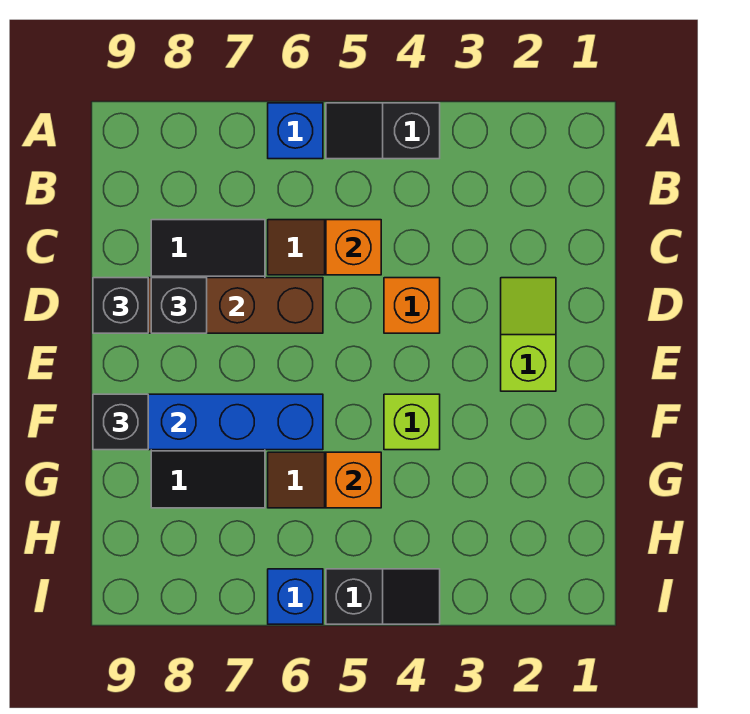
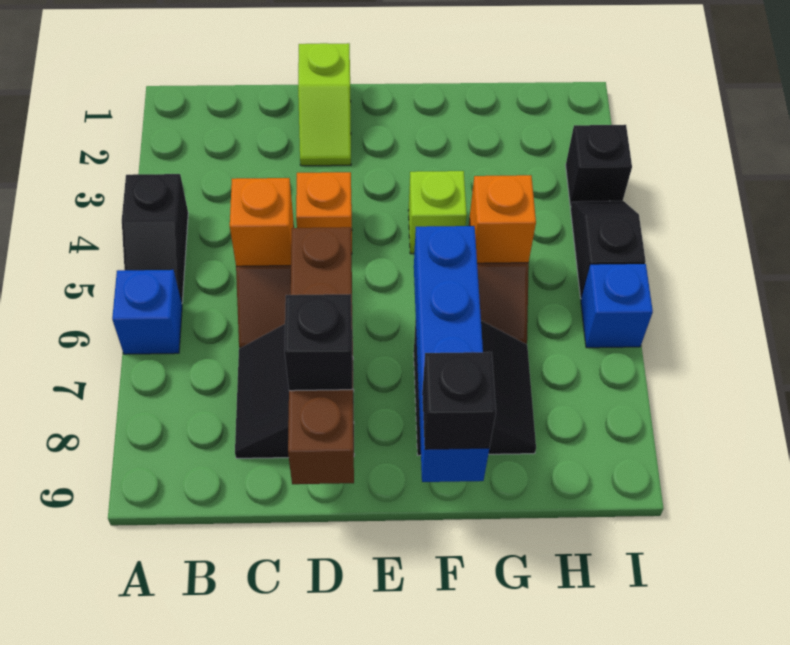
lime slope D2:E2 level 1 top E -> lime slope D1:D2 level 1 top 1
black brick D9 level 3 -> black brick I3 level 1

